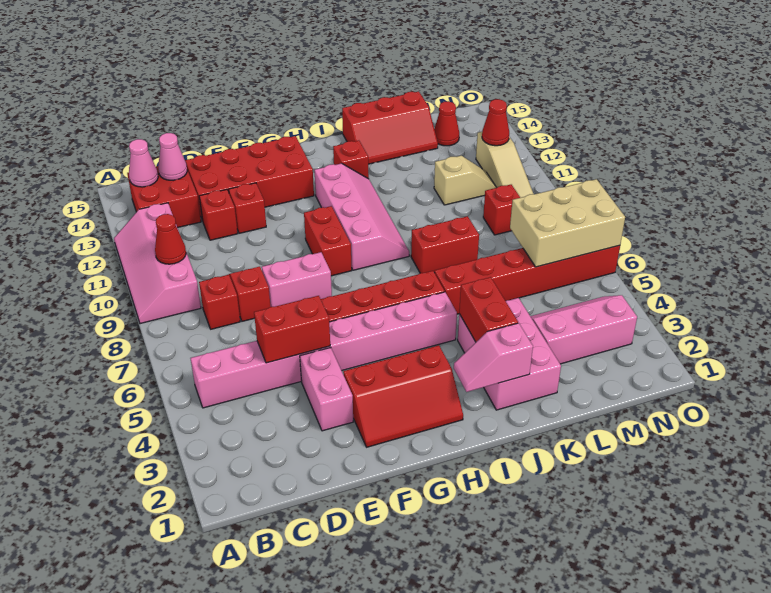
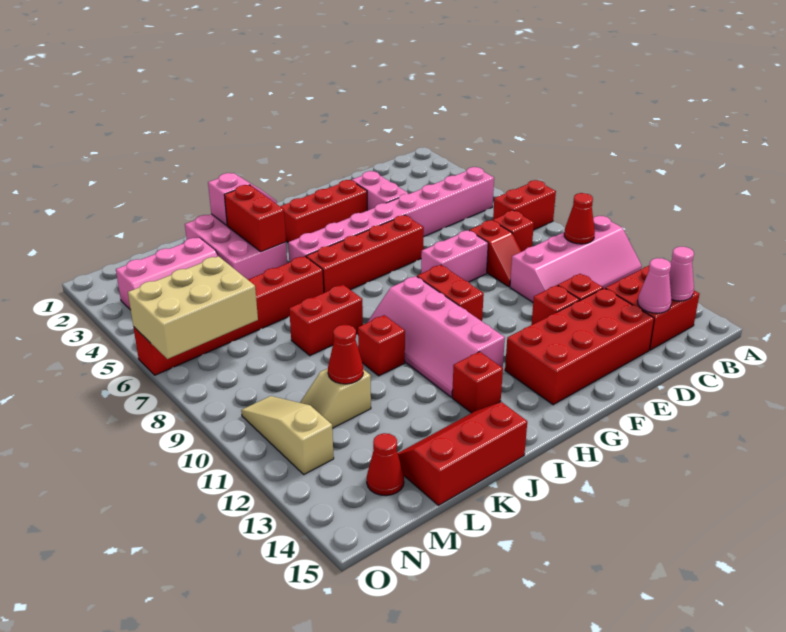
pink slope A9:B12 level 1 top B -> pink slope A10:D11 level 1 top 10
red brick D5:E5 level 2 -> red brick A7:B7 level 1
red brick M9 level 1 -> red brick J10 level 1
red cone N12 level 2 -> red cone L11 level 2

